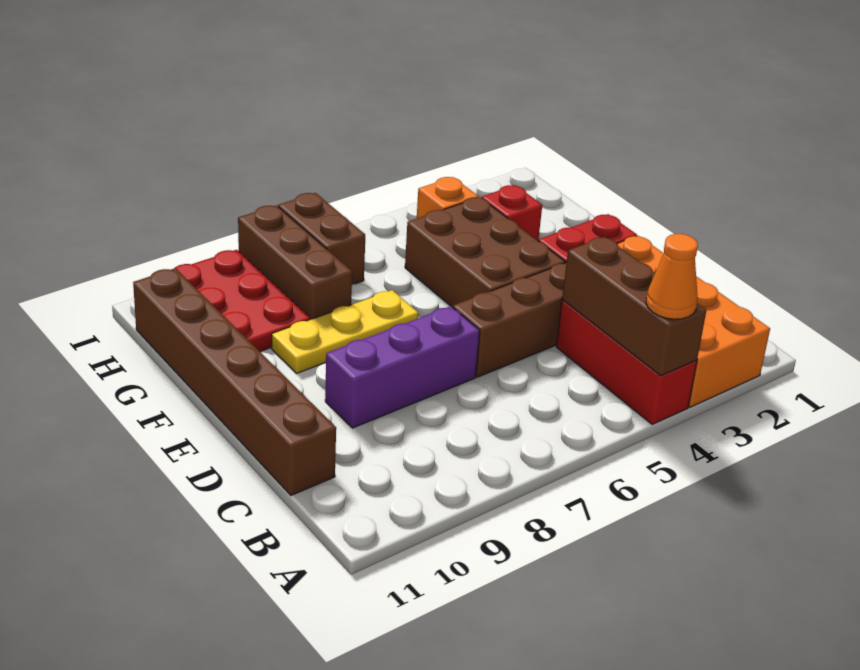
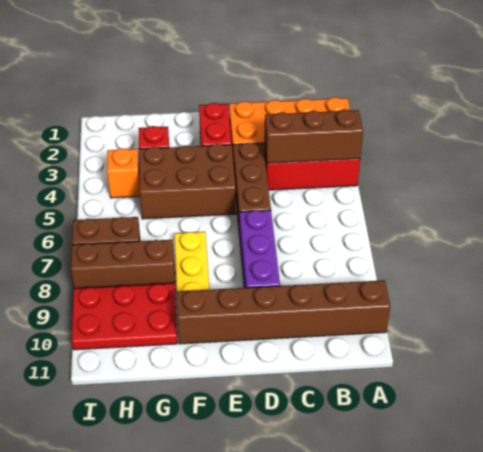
orange cone A4 level 3 -> none
brown brick C11:H11 level 1 -> brown brick A10:F10 level 1

